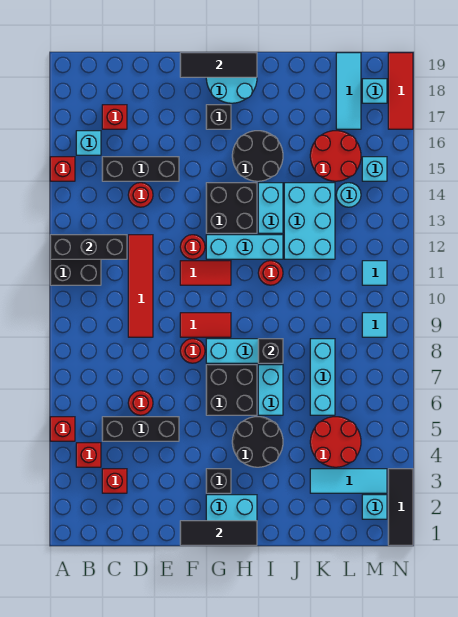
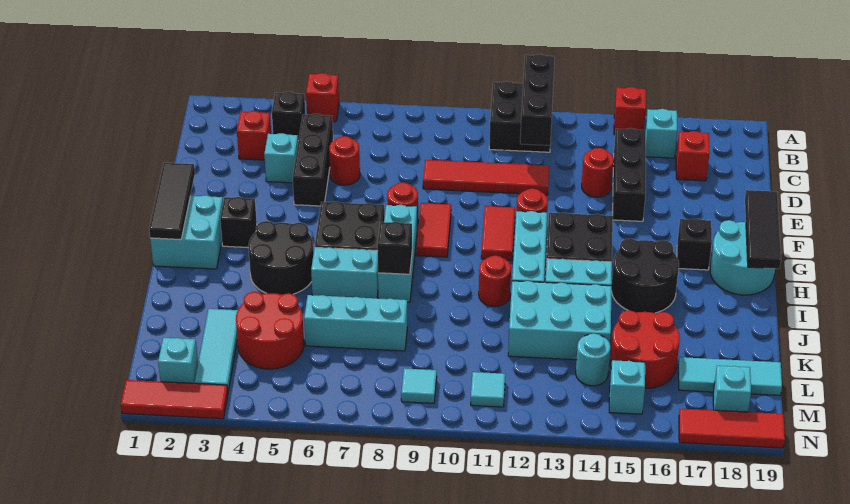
red brick B4 level 1 -> black brick B4 level 1
none -> cyan brick D4 level 1
black tile N1:N3 level 1 -> red tile N1:N3 level 1

